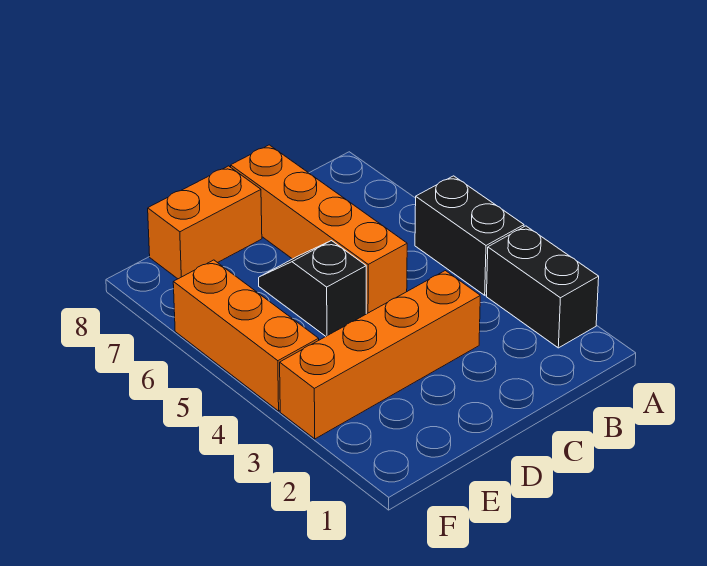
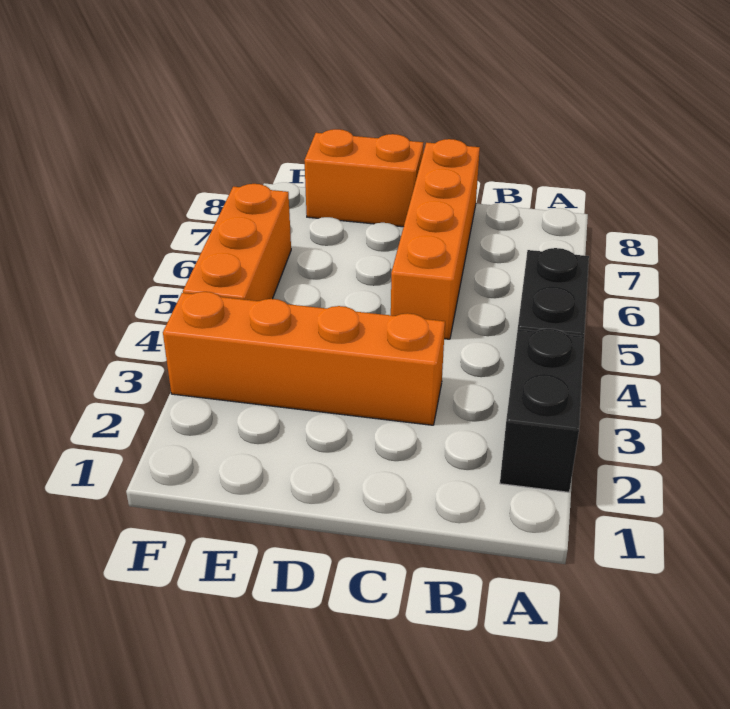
black slope D5:D6 level 1 top 5 -> none

